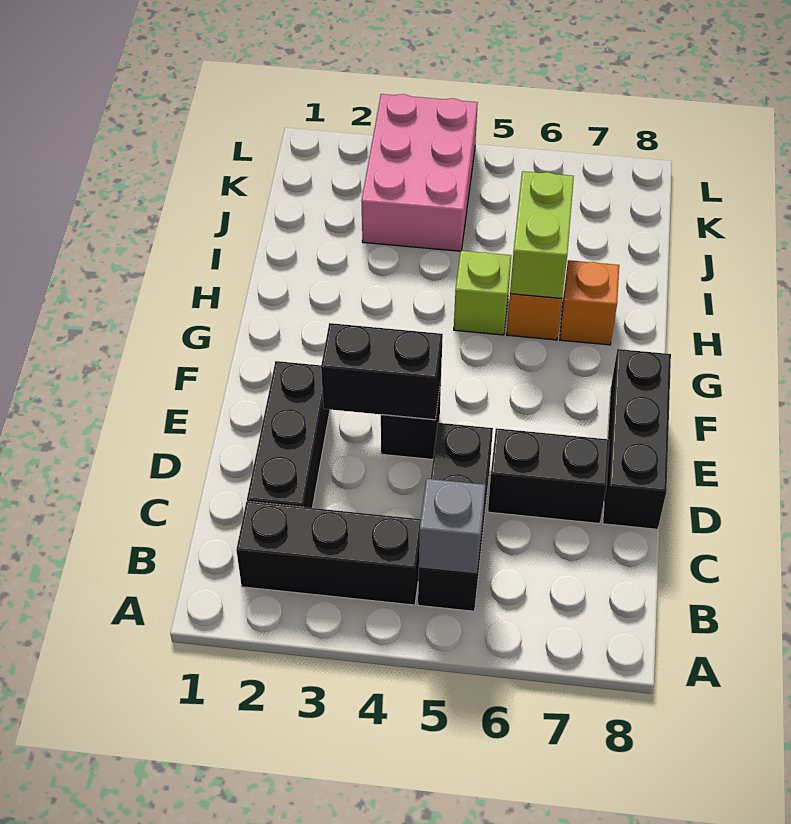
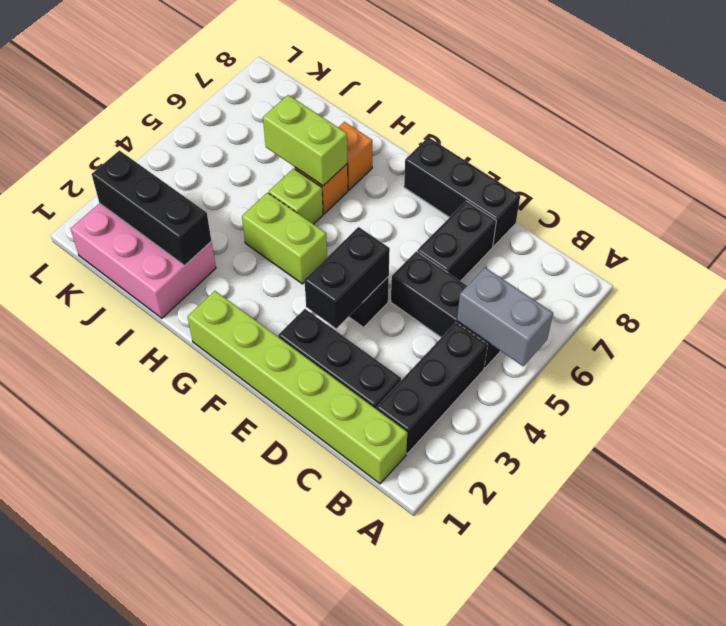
none -> lime brick B1:G1 level 1
grey brick B5 level 2 -> grey brick A5:B5 level 2
none -> lime brick G4:H4 level 1
none -> black brick I2:K2 level 2
pink brick J3:L4 level 1 -> pink brick I1:K2 level 1

